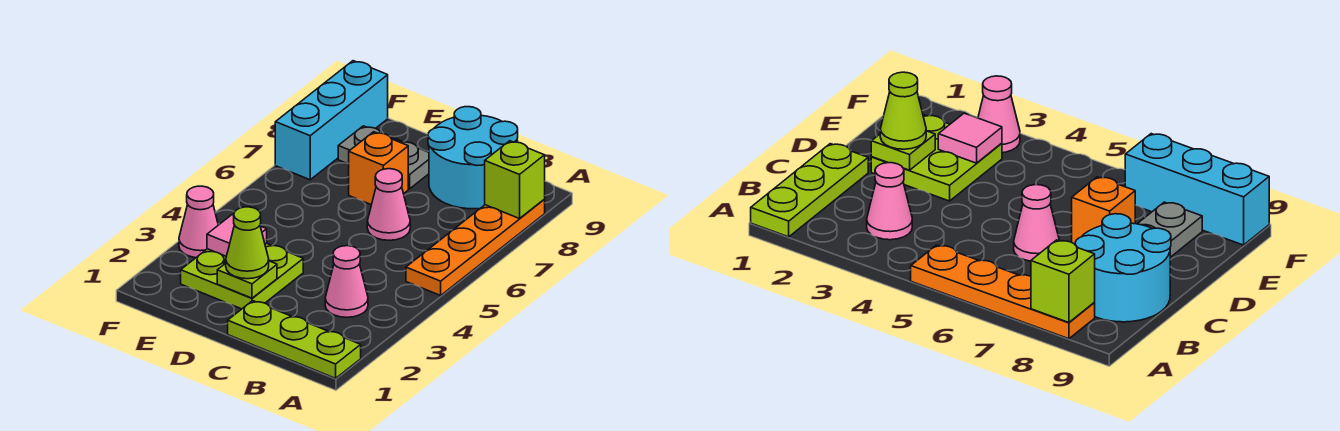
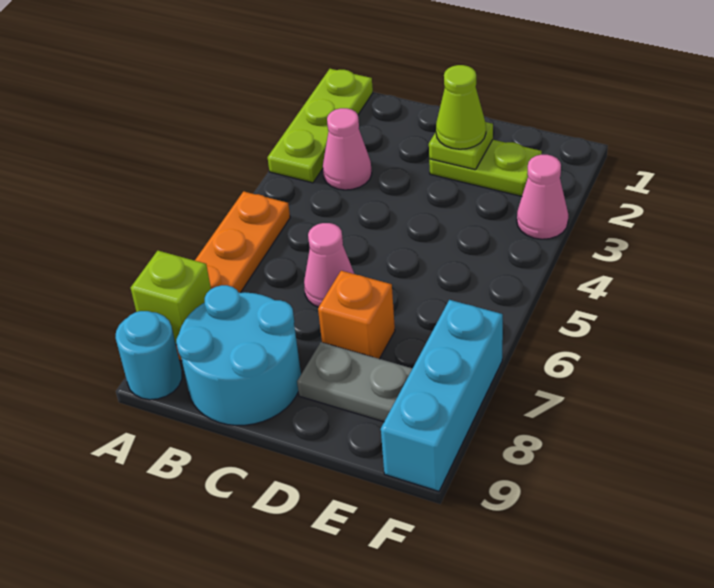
lime plate A1:C1 level 1 -> lime plate A1:A3 level 1
none -> cyan round brick A9 level 1
lime plate D2:E3 level 1 -> lime plate D2:E2 level 1
pink tile E3 level 2 -> none

